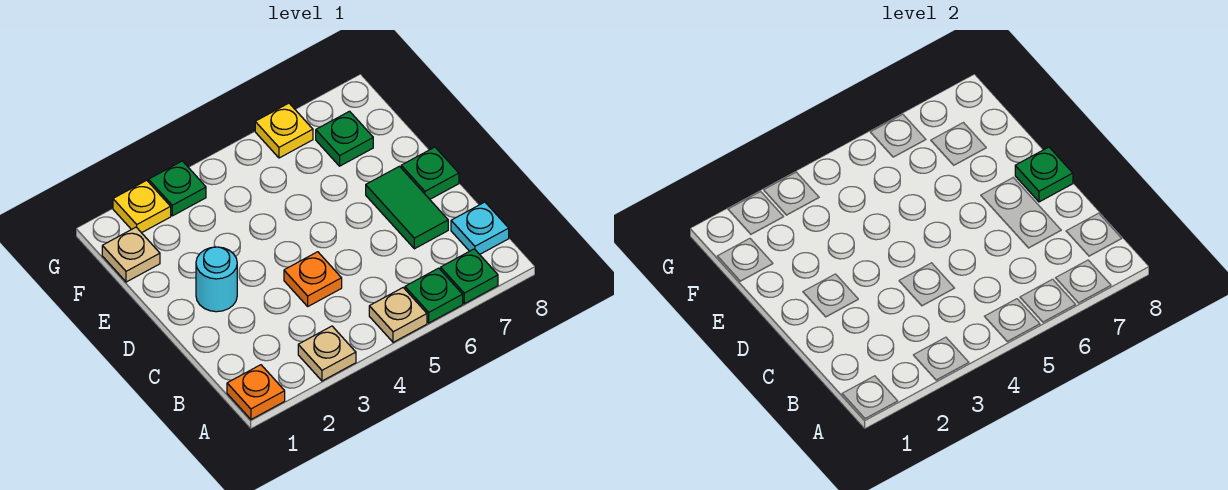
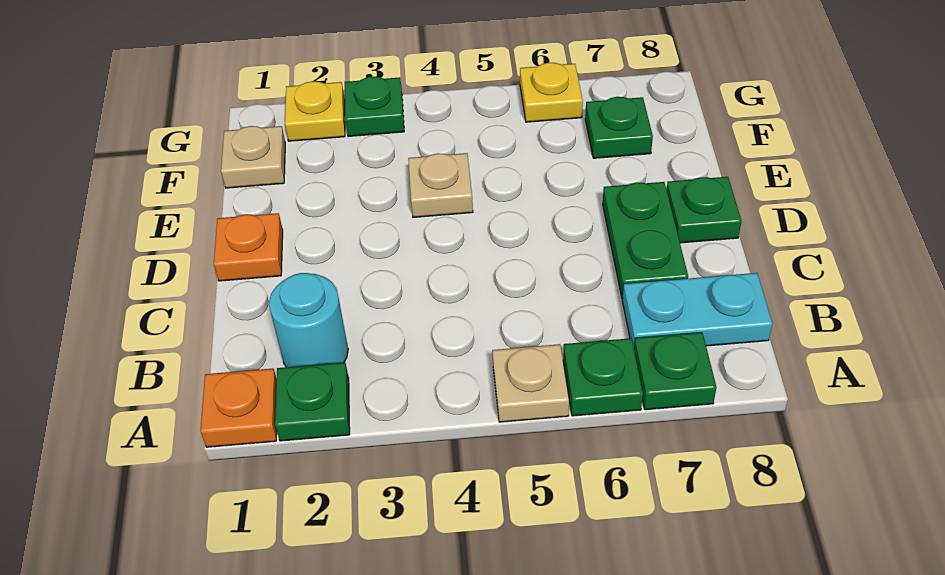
tan plate A3 level 1 -> tan plate E4 level 1
cyan plate B8 level 1 -> cyan plate B7:B8 level 1
orange plate C4 level 1 -> orange plate D1 level 1
green tile C7:D7 level 1 -> green plate C7:D7 level 1
cyan round brick D2 level 1 -> cyan round brick B2 level 1
green plate D8 level 2 -> green plate A2 level 1

